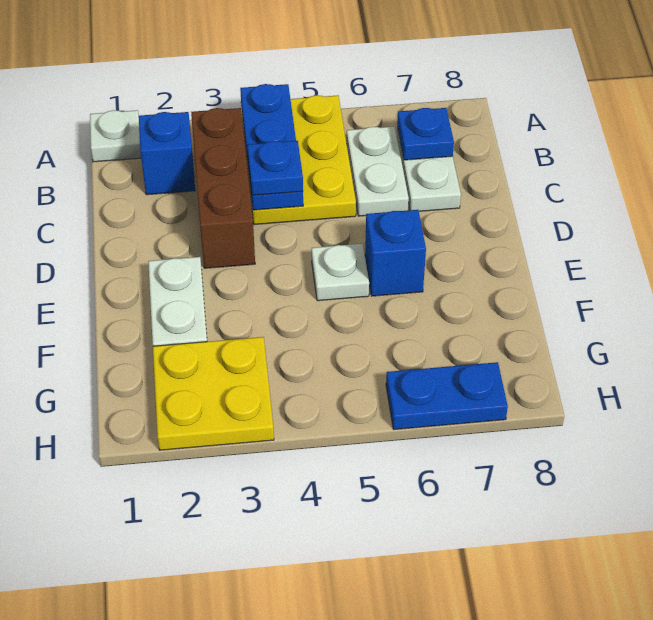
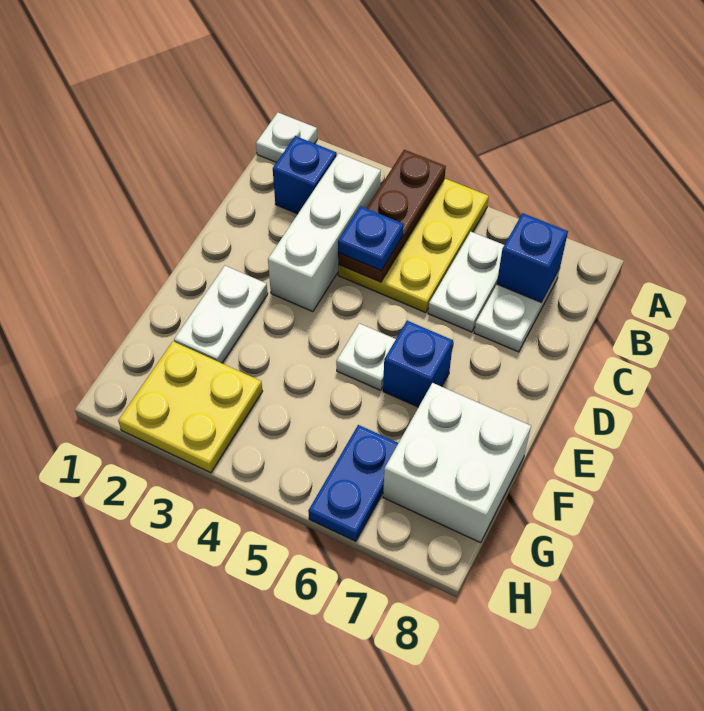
blue plate A4:C4 level 2 -> brown plate A4:C4 level 2
brown brick B3:D3 level 1 -> white brick B3:D3 level 1
blue plate B7 level 2 -> blue brick B7 level 2
none -> white brick F7:G8 level 1
blue plate H6:H7 level 1 -> blue plate G6:H6 level 1

